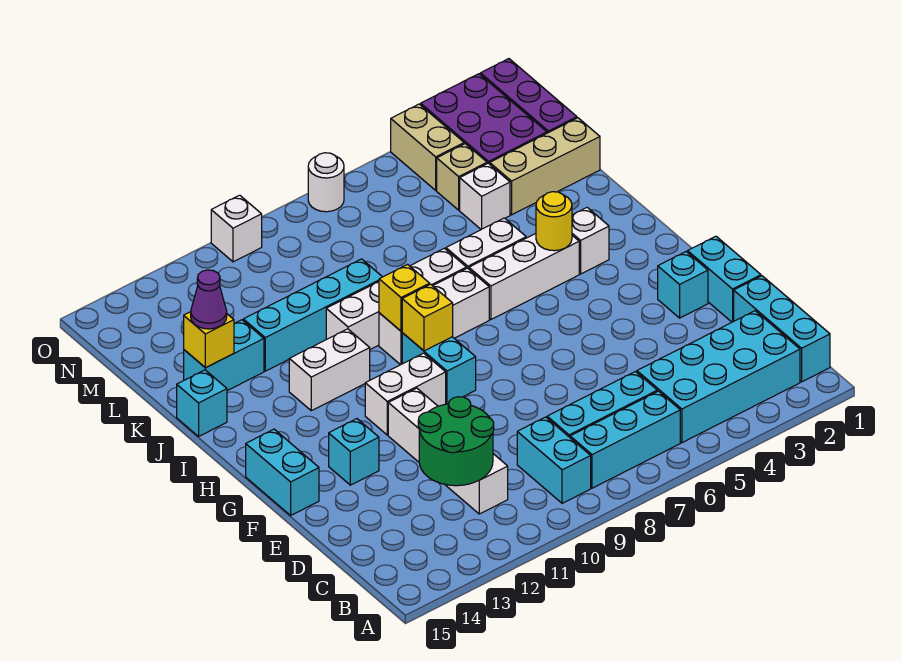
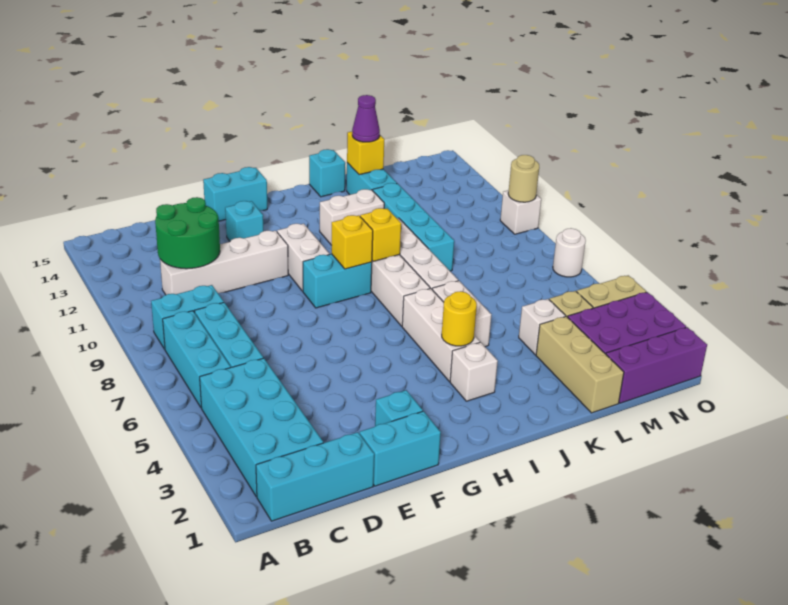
white brick I11:I12 level 1 -> white brick I12:J12 level 1
none -> tan round brick O10 level 2

